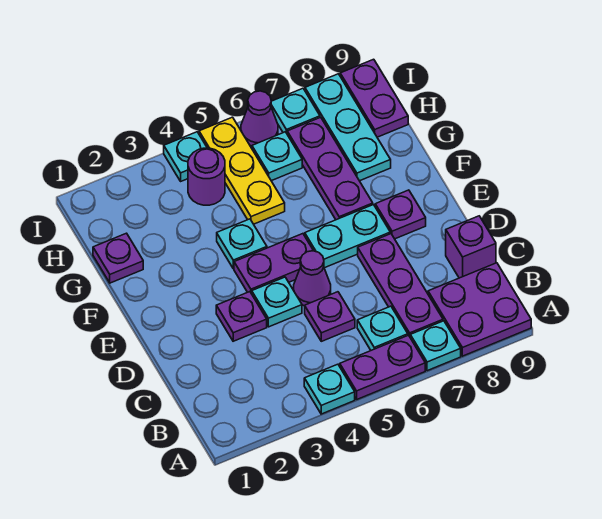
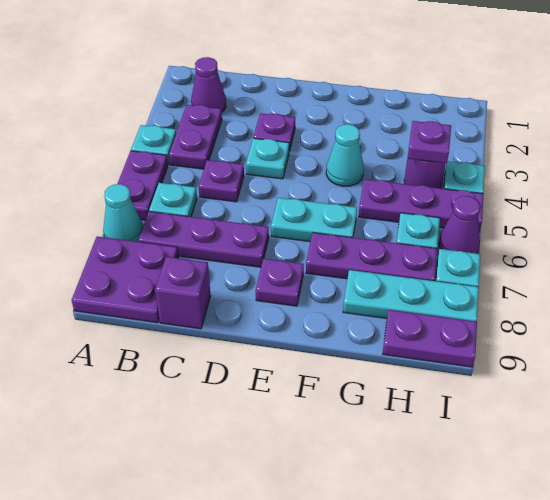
cyan plate A7 level 1 -> cyan cone A7 level 1
purple cone D5 level 1 -> purple cone B2 level 1
purple plate E4:E5 level 1 -> purple plate B3:B4 level 1
cyan plate E6:E7 level 1 -> cyan plate E6:F6 level 1
cyan plate F4 level 1 -> cyan cone F4 level 1
purple plate G1 level 1 -> purple plate H4 level 2
yellow plate G5:I5 level 1 -> purple plate G5:I5 level 1

